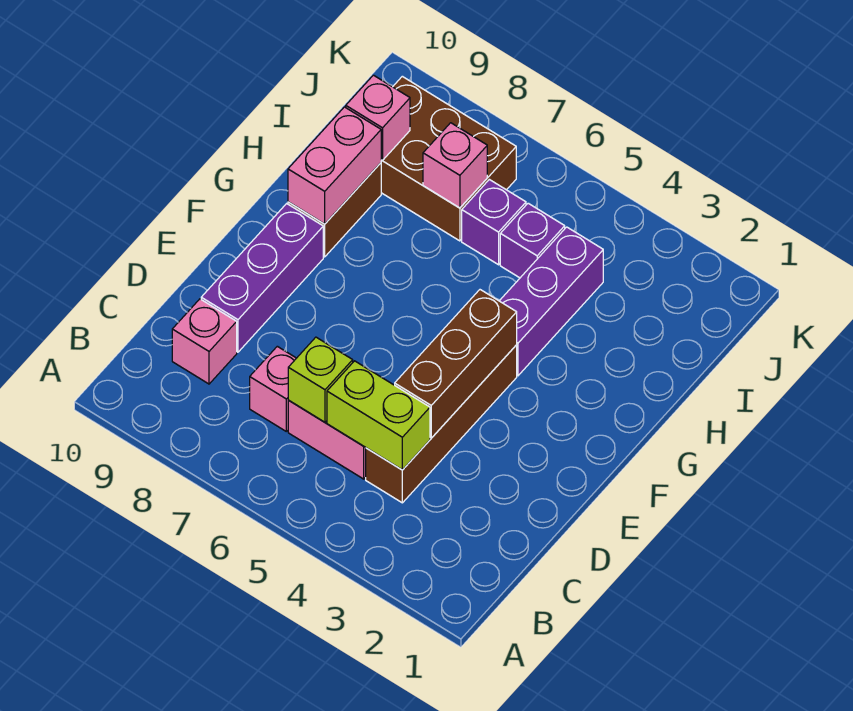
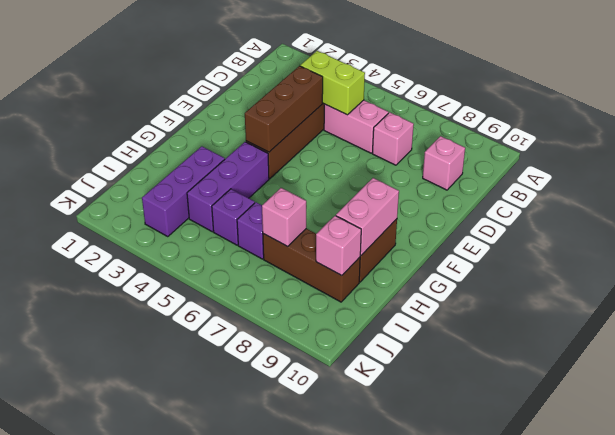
lime brick C6 level 2 -> none
purple brick D9:F9 level 1 -> purple brick H3:J3 level 1
brown brick I7:J9 level 1 -> brown brick I7:I9 level 1

